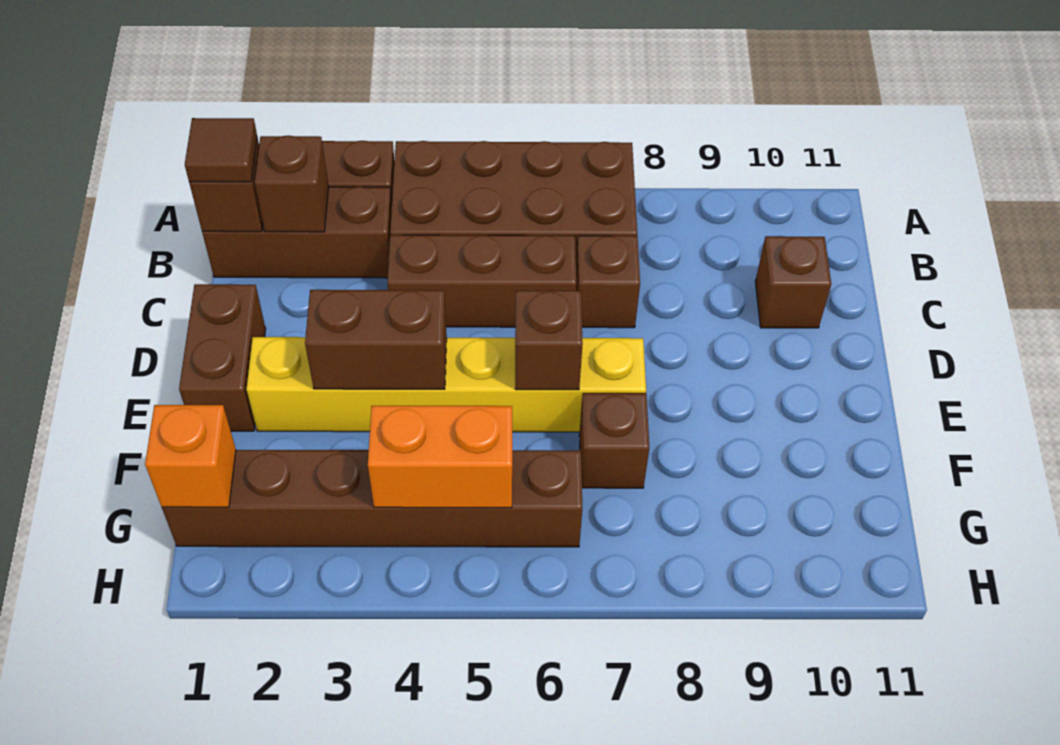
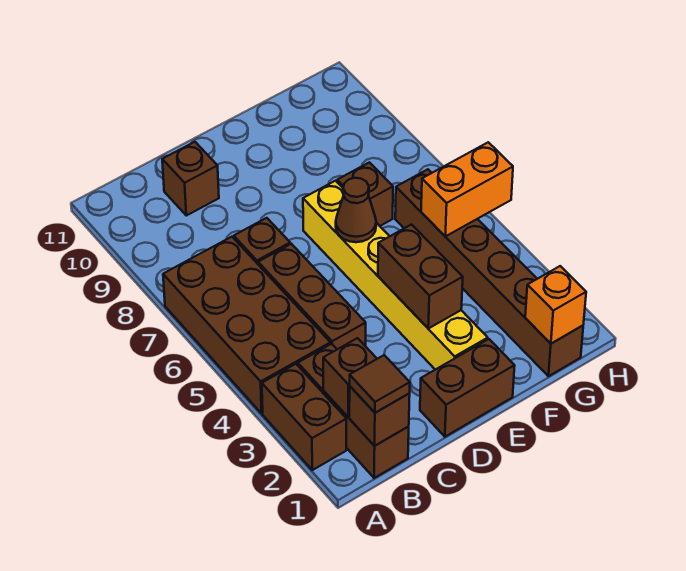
brown brick E6 level 2 -> brown cone E6 level 2
orange brick G4:G5 level 2 -> orange brick G5:H5 level 2

